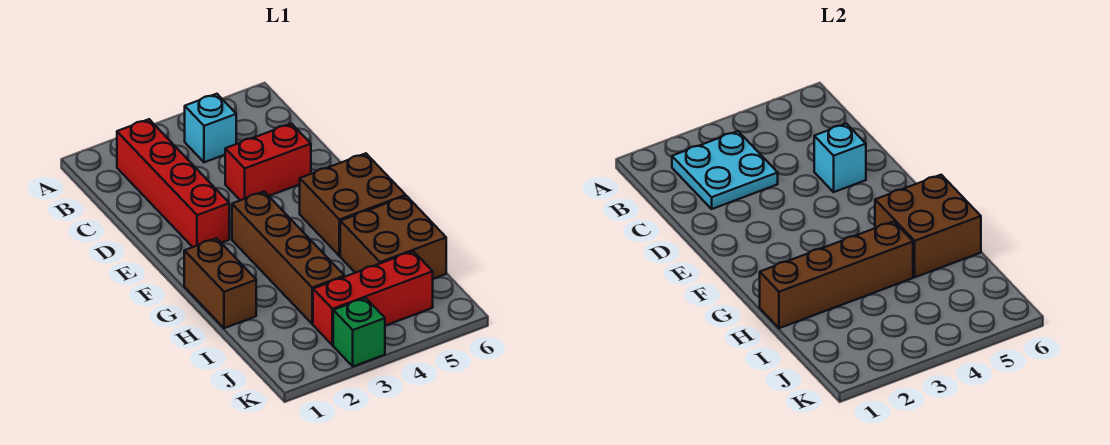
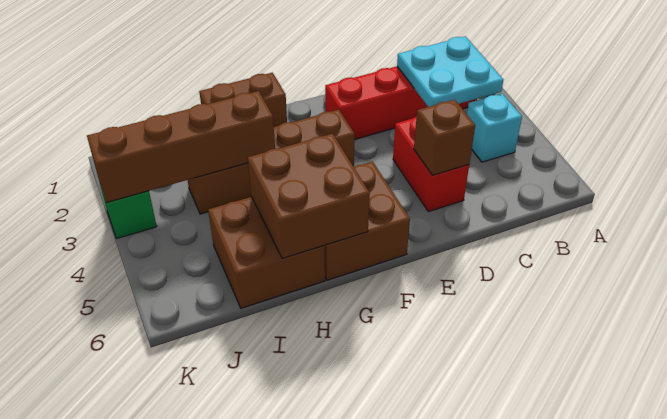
cyan brick D5 level 2 -> brown brick D5 level 2
brown brick H1:H4 level 2 -> brown brick H3:K3 level 2
red brick J3:J5 level 1 -> none

